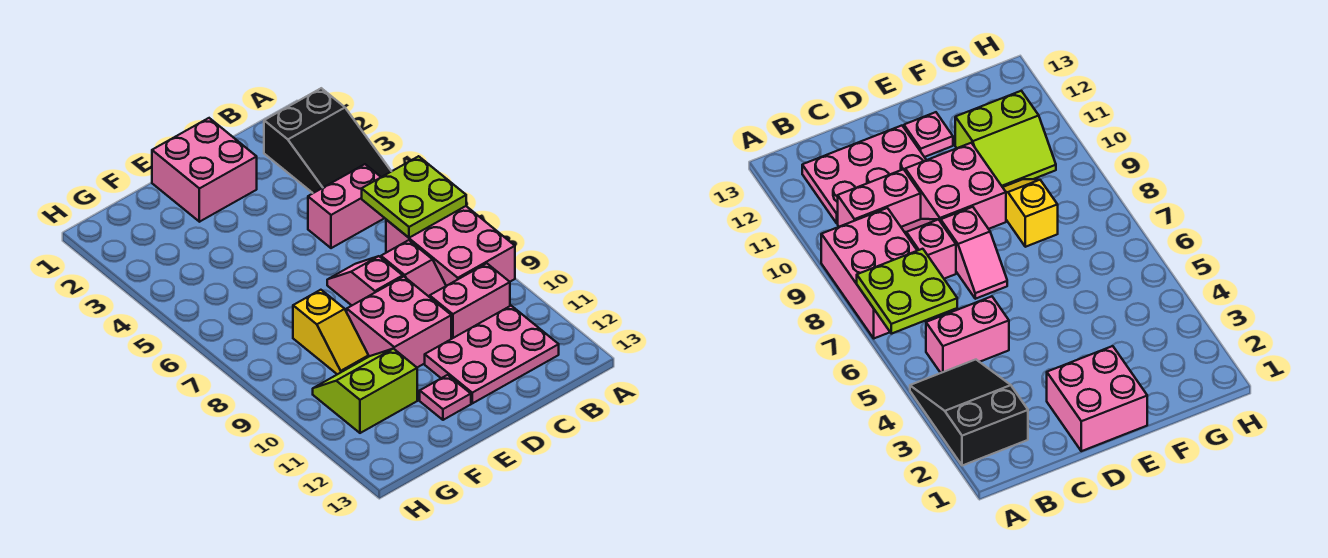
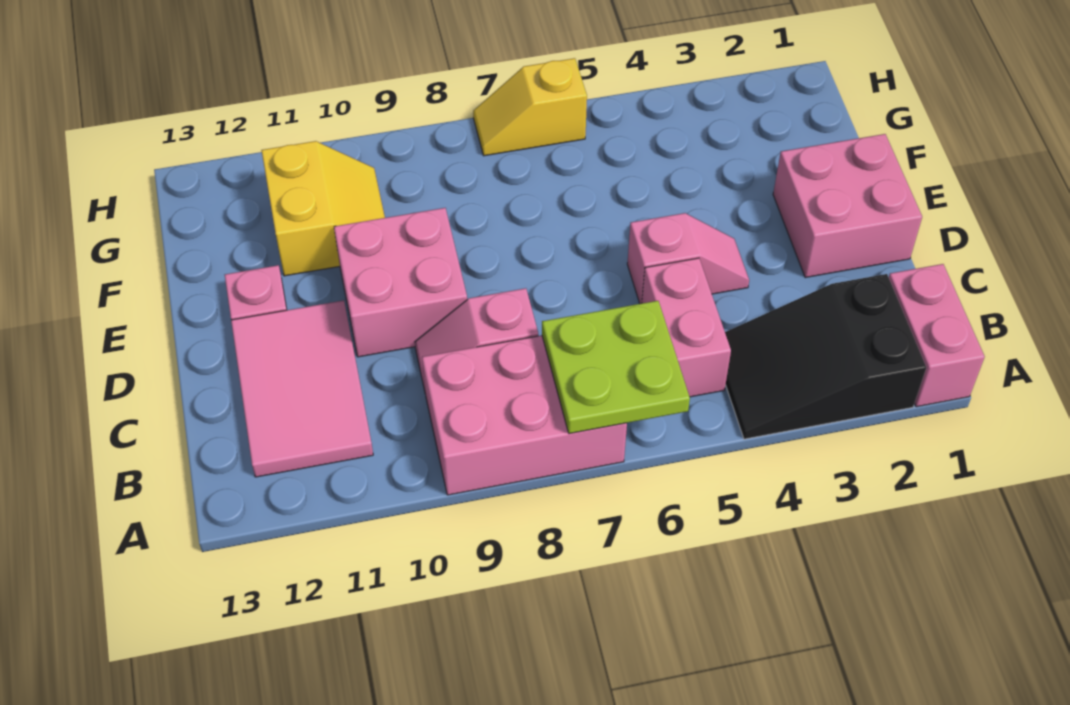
pink brick B10:C10 level 1 -> pink brick A1:B1 level 1
pink plate B11:D12 level 1 -> pink tile B11:D12 level 1
pink slope D7:D8 level 1 top 8 -> pink slope D4:D5 level 1 top 5
yellow slope F8:F9 level 1 top 8 -> yellow slope H6:H7 level 1 top 6
lime slope F10:G11 level 1 top 11 -> yellow slope F10:G11 level 1 top 11

